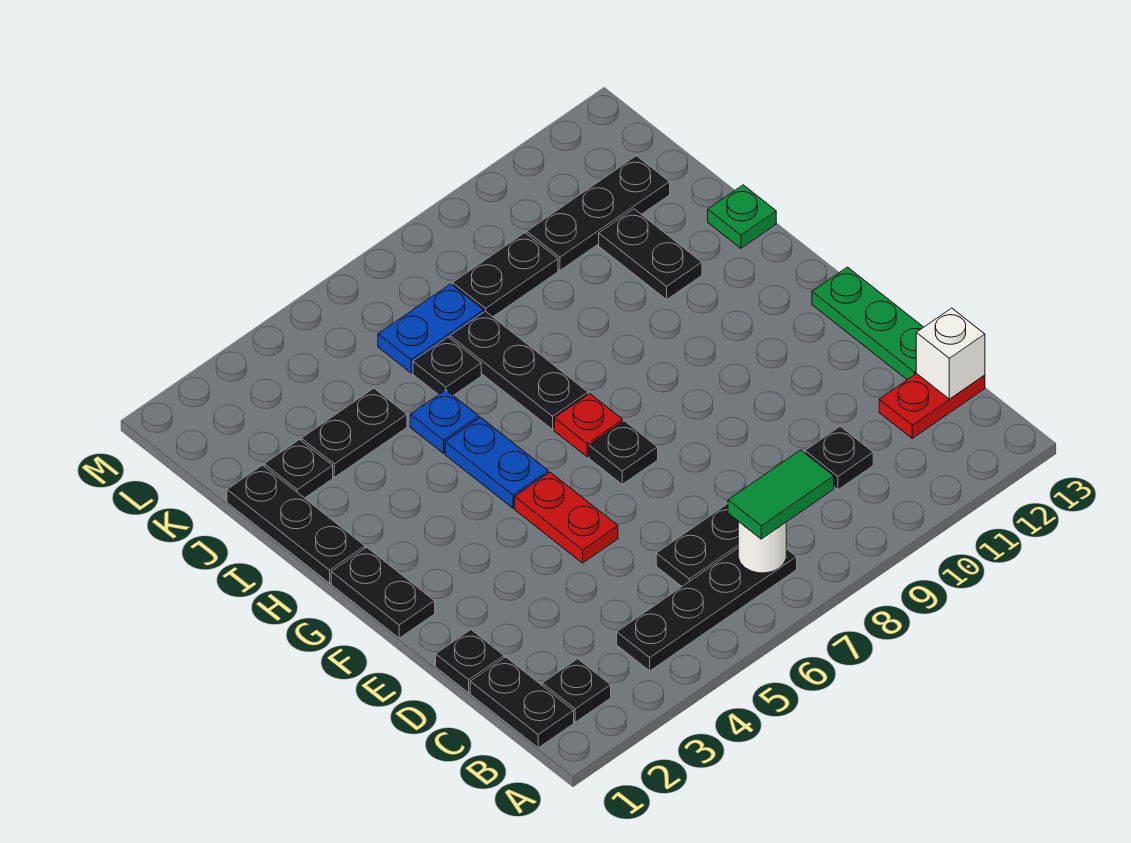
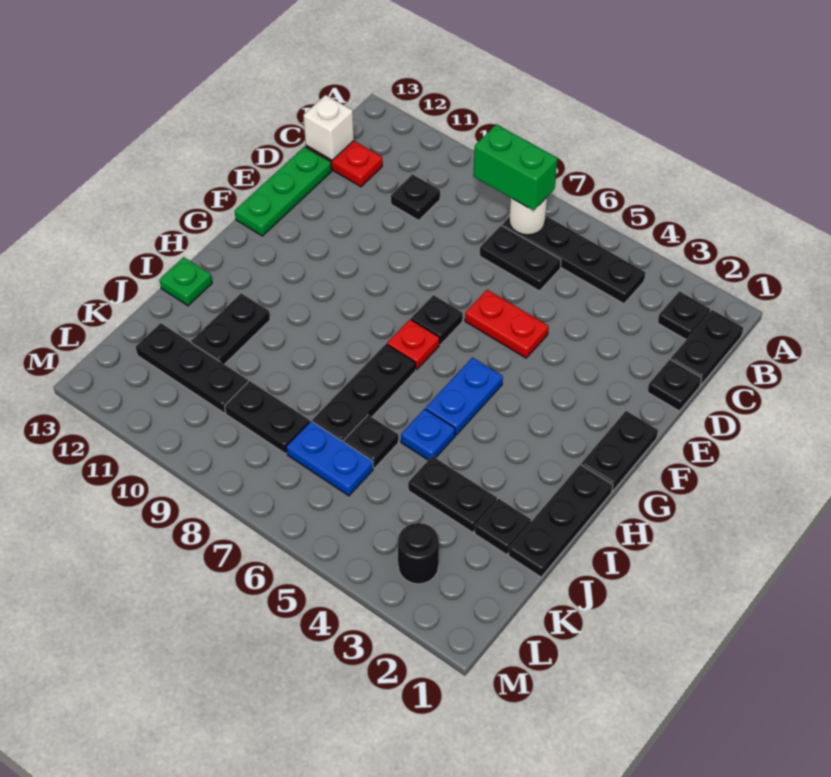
green tile B7:B8 level 3 -> green brick B7:B8 level 3
red plate E5:F5 level 1 -> red plate E5:E6 level 1
none -> black round brick L3 level 1

